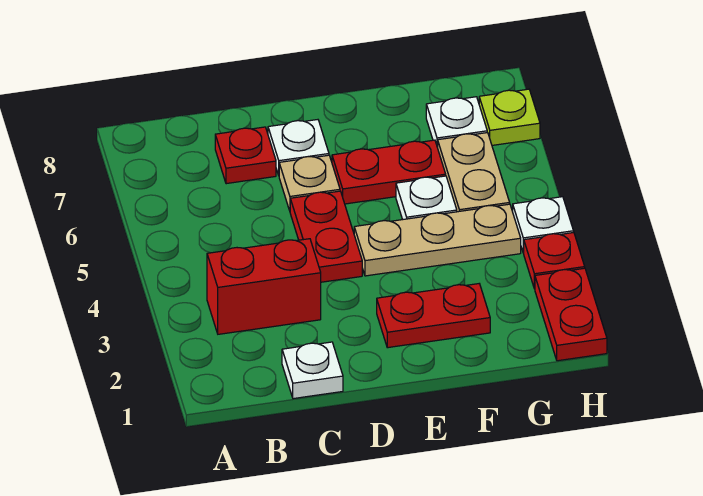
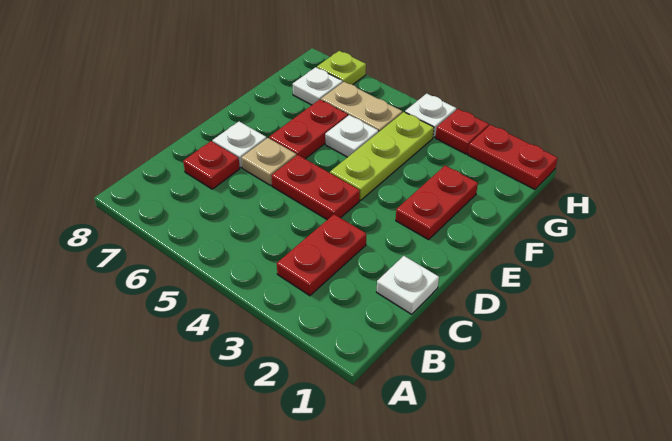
red brick B3:C3 level 1 -> red plate B3:C3 level 1
tan plate E4:G4 level 1 -> lime plate E4:G4 level 1

